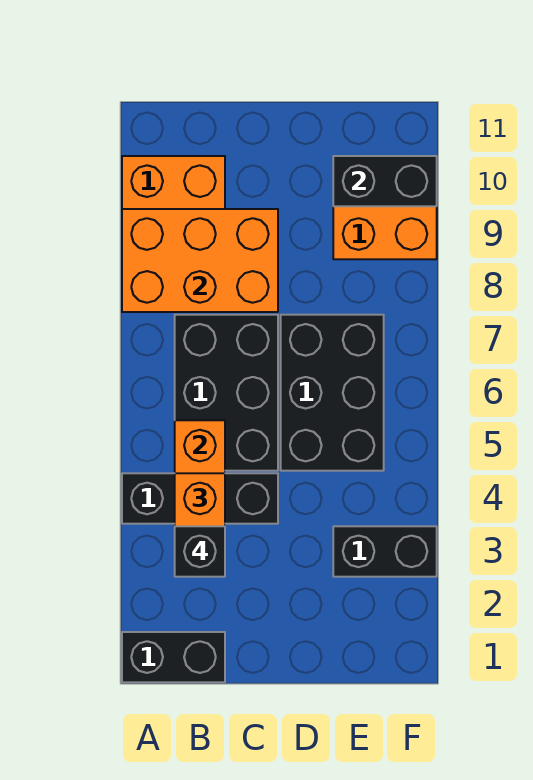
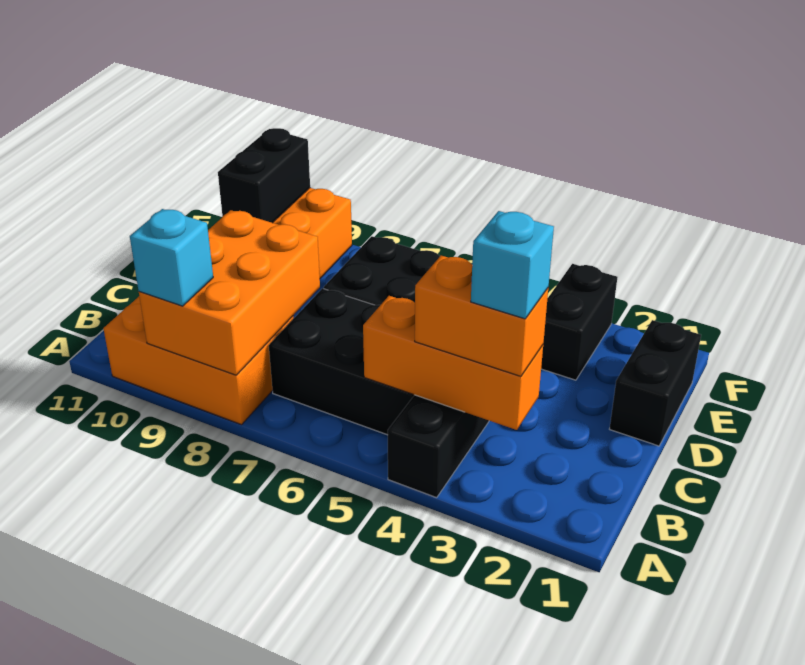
black brick A1:B1 level 1 -> black brick D1:E1 level 1
none -> cyan brick A9 level 3
black brick B3 level 4 -> cyan brick B3 level 4

